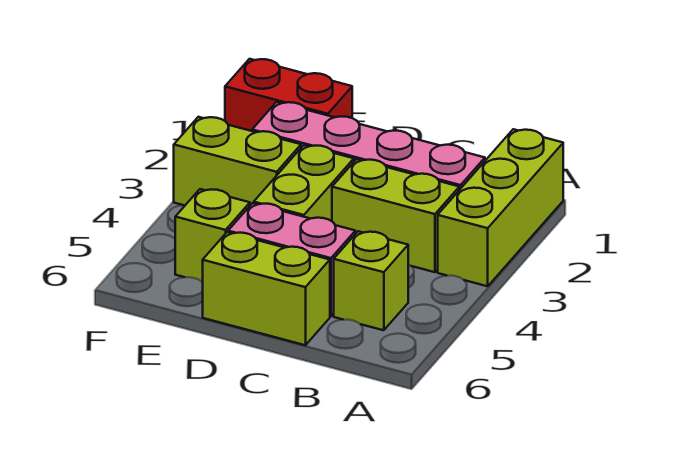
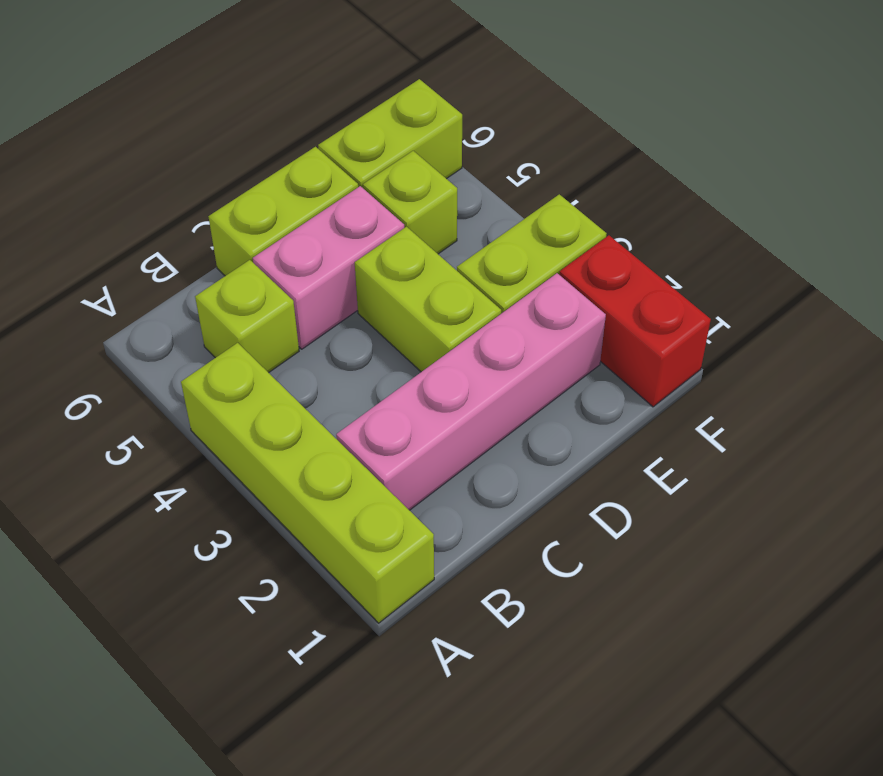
lime brick A1:A3 level 1 -> lime brick A1:A4 level 1
lime brick B3:C3 level 1 -> lime brick E6:F6 level 1
red brick E1:F1 level 1 -> red brick F1:F2 level 1

